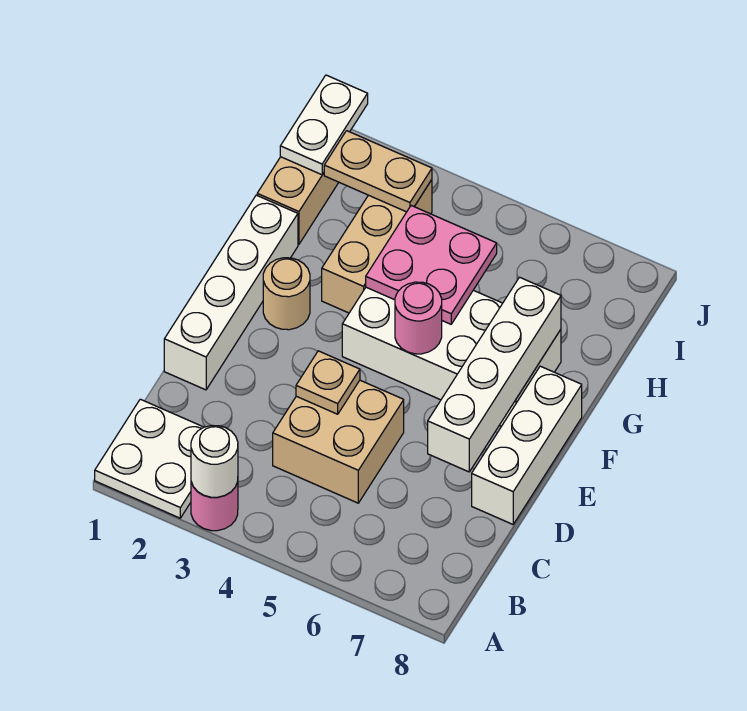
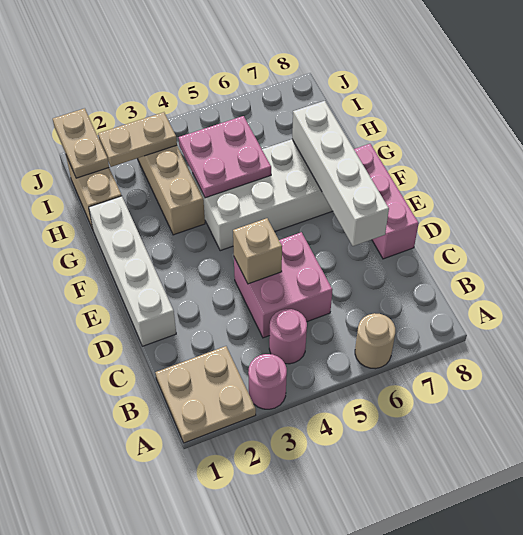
white plate A1:B2 level 1 -> tan plate A1:B2 level 1
white round brick A3 level 2 -> none
tan brick C4:D5 level 1 -> pink brick C4:D5 level 1
tan plate D4 level 2 -> tan brick D4 level 2
white brick D8:F8 level 1 -> pink brick D8:F8 level 1
tan round brick F2 level 1 -> tan round brick A6 level 1
pink round brick F5 level 2 -> pink round brick B4 level 1
white plate I1:J1 level 2 -> tan plate I1:J1 level 2

